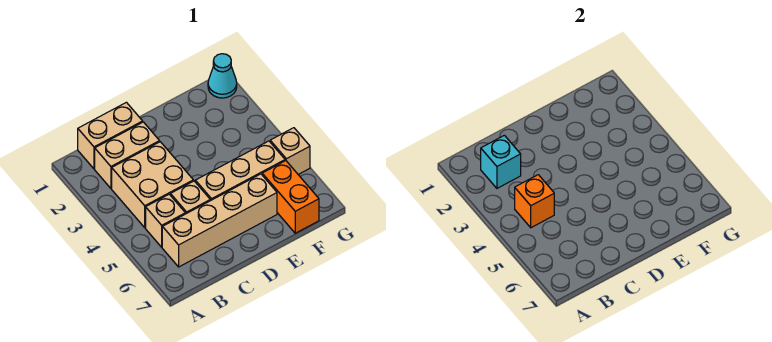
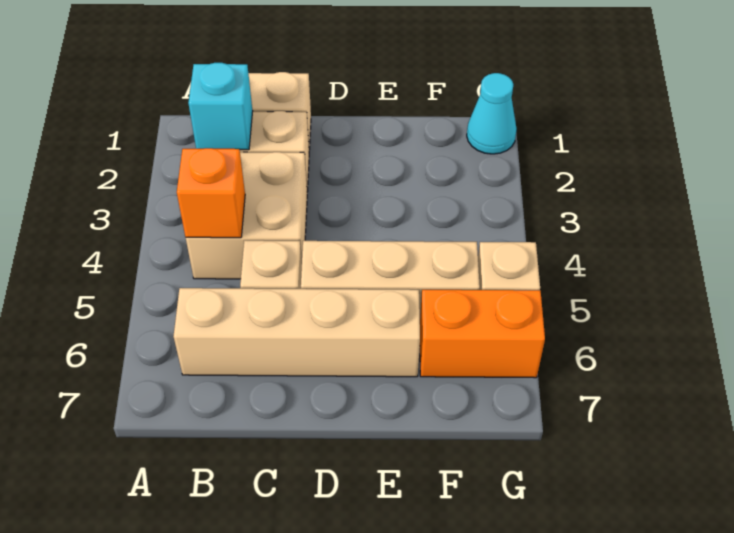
tan brick B5 level 1 -> none
orange brick F6:F7 level 1 -> orange brick F6:G6 level 1

